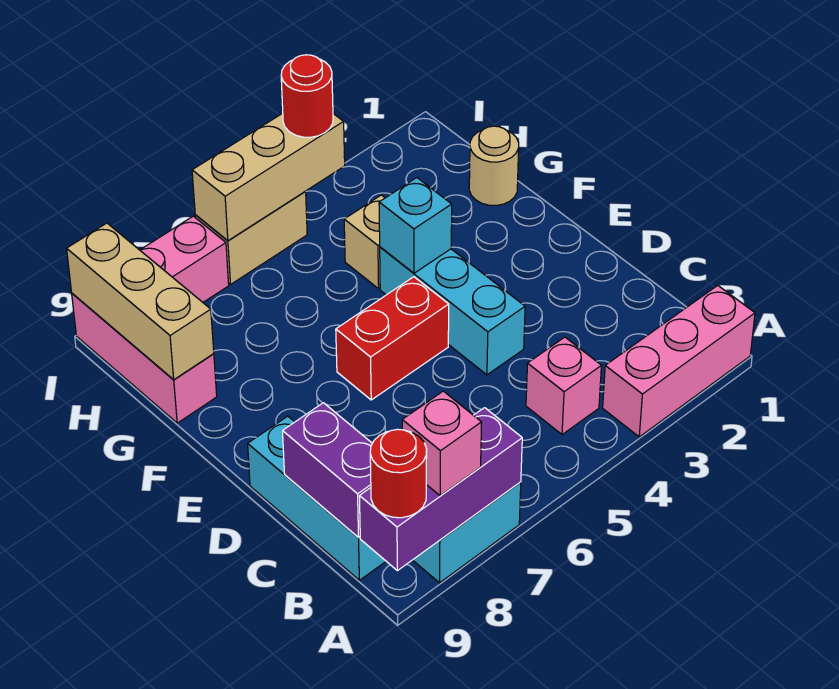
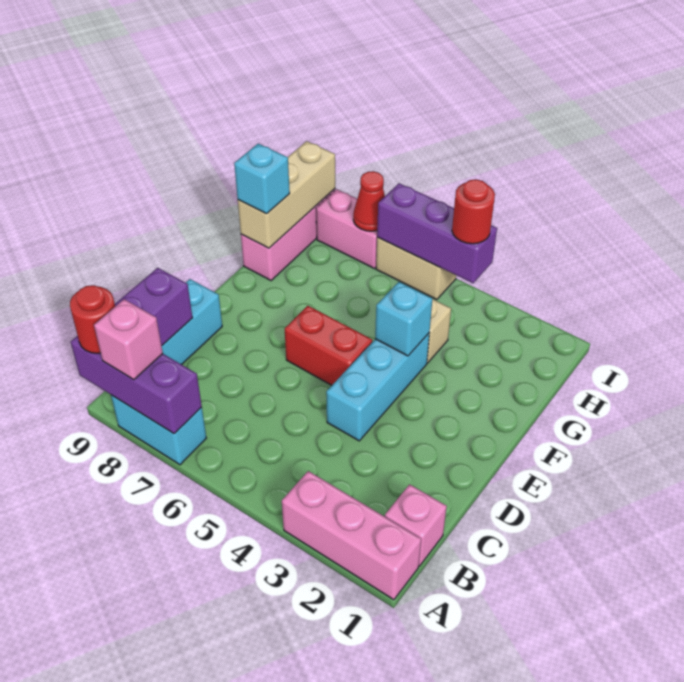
pink brick B4 level 1 -> pink brick B1 level 1
tan round brick G1 level 1 -> none
none -> cyan brick G9 level 3
tan brick I4:I6 level 2 -> purple brick I4:I6 level 2
none -> red cone I7 level 2

